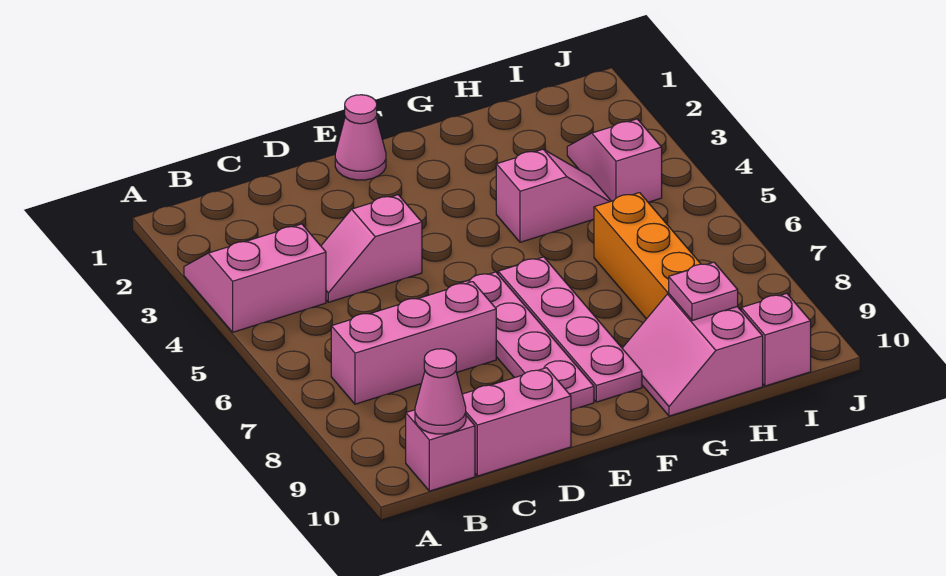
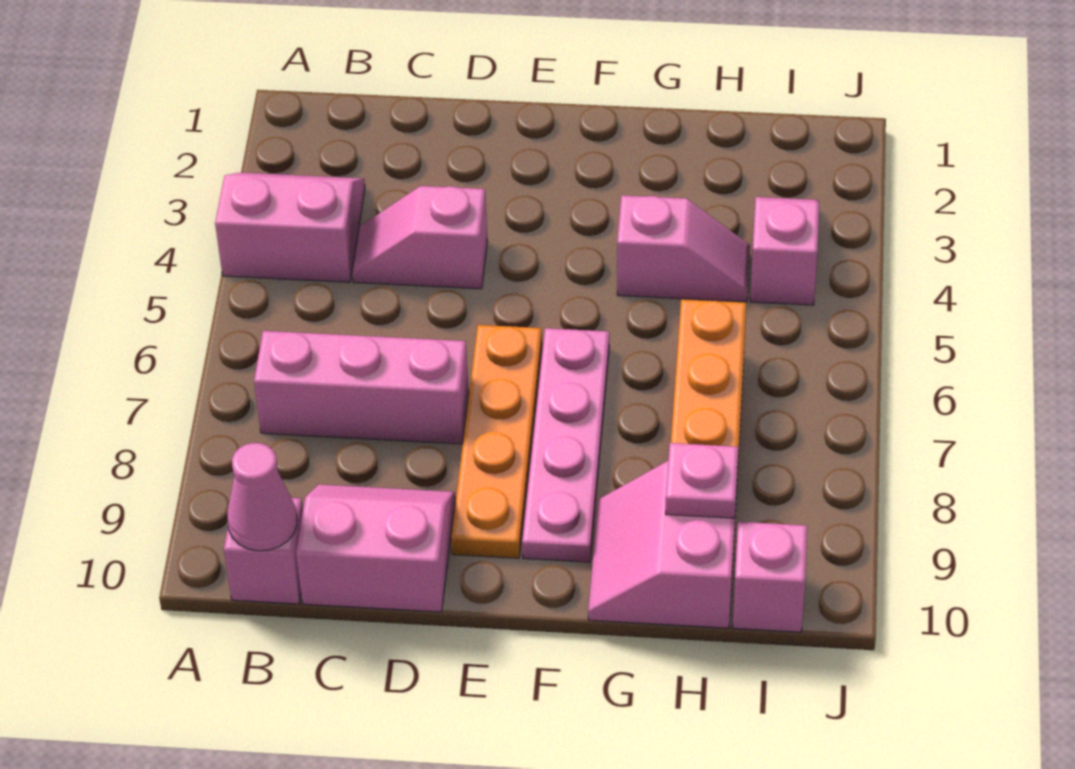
pink cone E1 level 1 -> none
pink plate E6:E9 level 1 -> orange plate E6:E9 level 1

